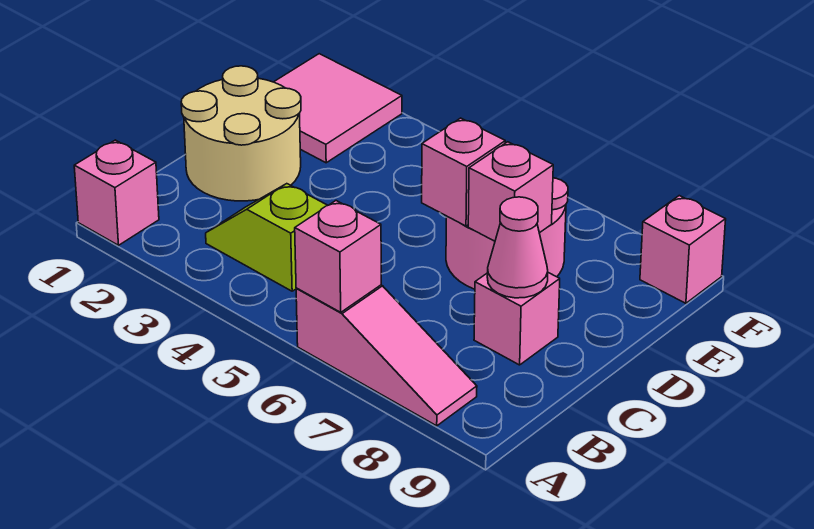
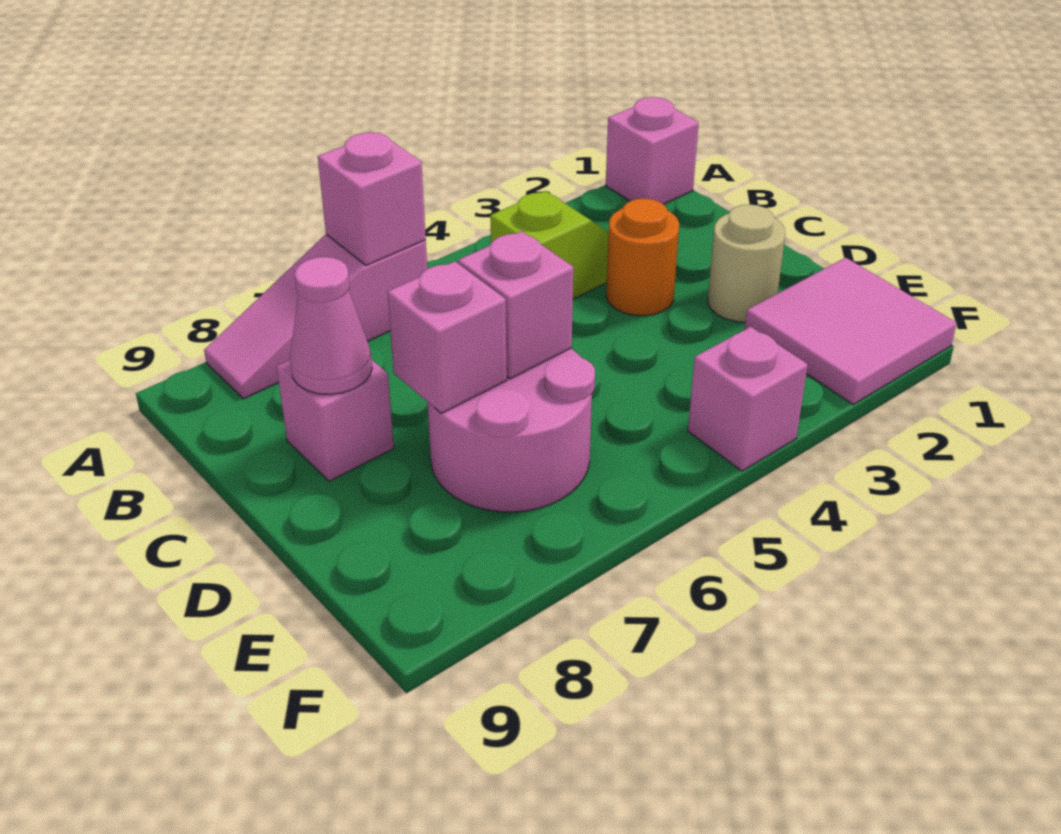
tan round brick C1:D2 level 1 -> tan round brick D2 level 1
none -> orange round brick C3 level 1
pink brick F9 level 1 -> pink brick F4 level 1

